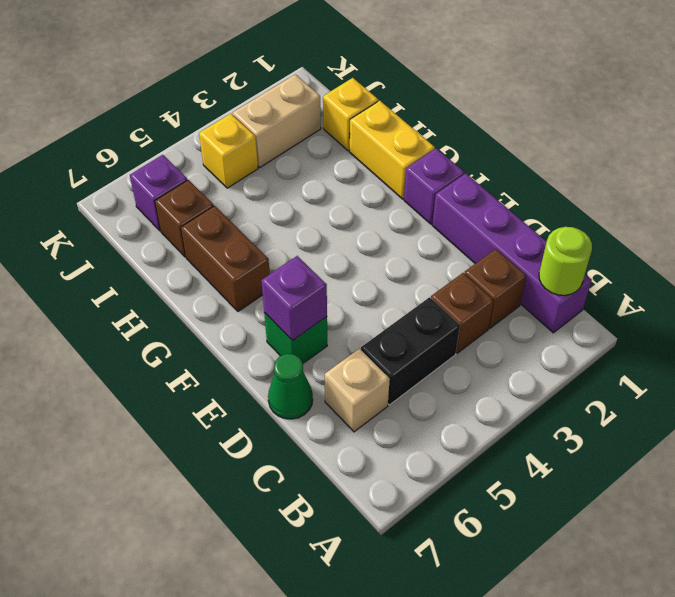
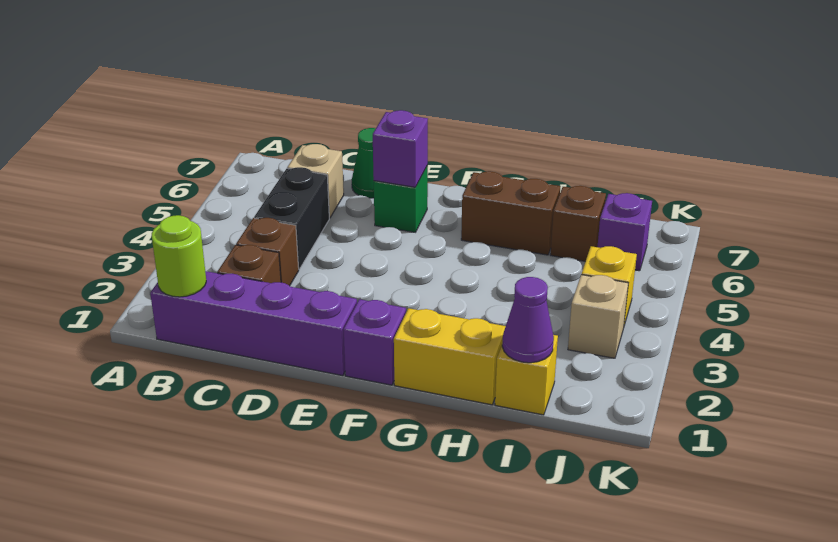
none -> purple cone I1 level 2
tan brick J2:J3 level 1 -> tan brick J3 level 1

